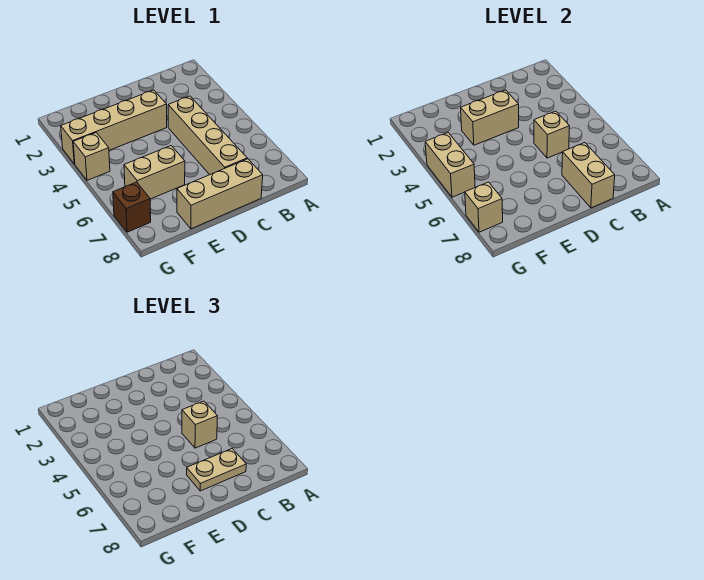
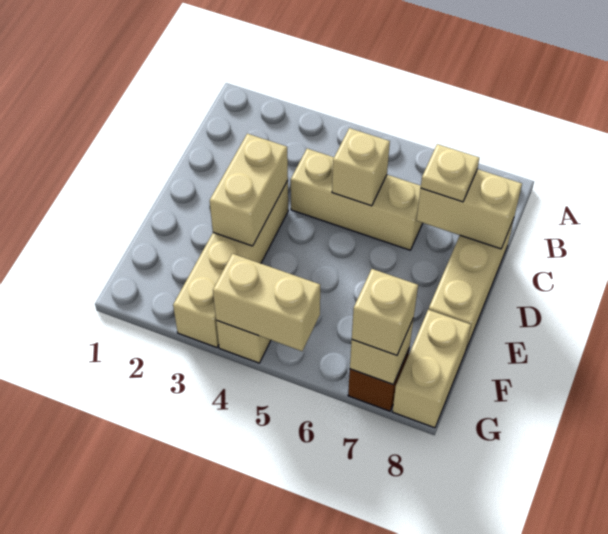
tan brick C4:C7 level 1 -> tan brick C4:C6 level 1
tan brick C5 level 3 -> tan brick G7 level 3
tan plate C7:D7 level 3 -> tan plate C7 level 3
tan brick E6:F6 level 1 -> tan brick F8:G8 level 1

